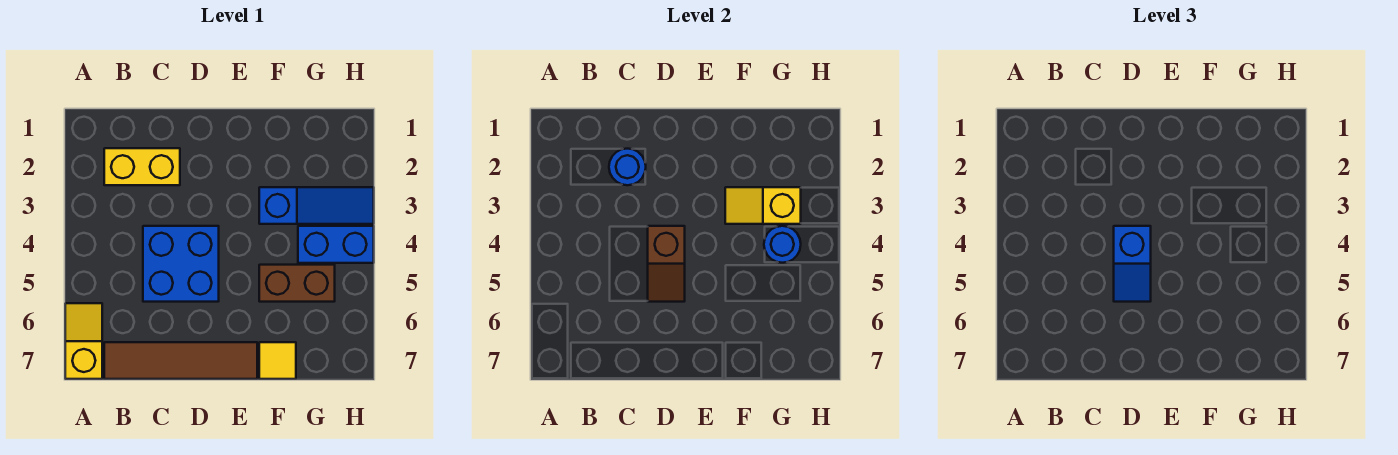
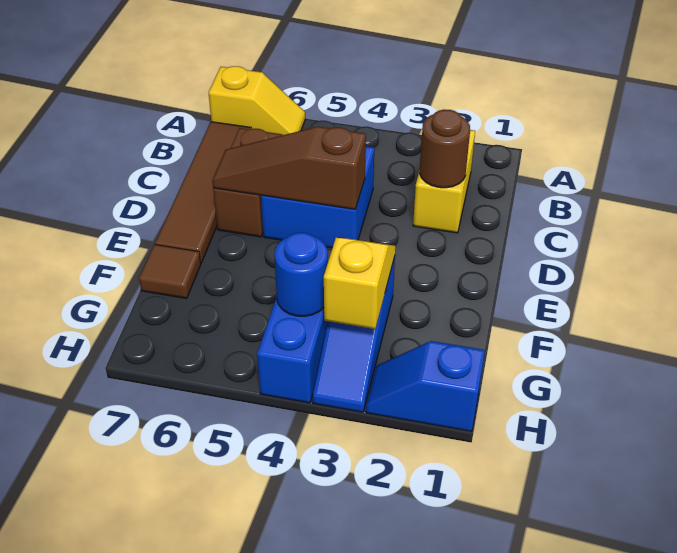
blue round brick C2 level 2 -> brown round brick C2 level 2
brown slope D4:D5 level 2 top 4 -> brown slope D4:D6 level 2 top 4
blue slope D4:D5 level 3 top 4 -> blue slope H1:H2 level 1 top 1
brown brick F5:G5 level 1 -> brown brick C6:D6 level 1
yellow tile F7 level 1 -> brown tile F7 level 1

